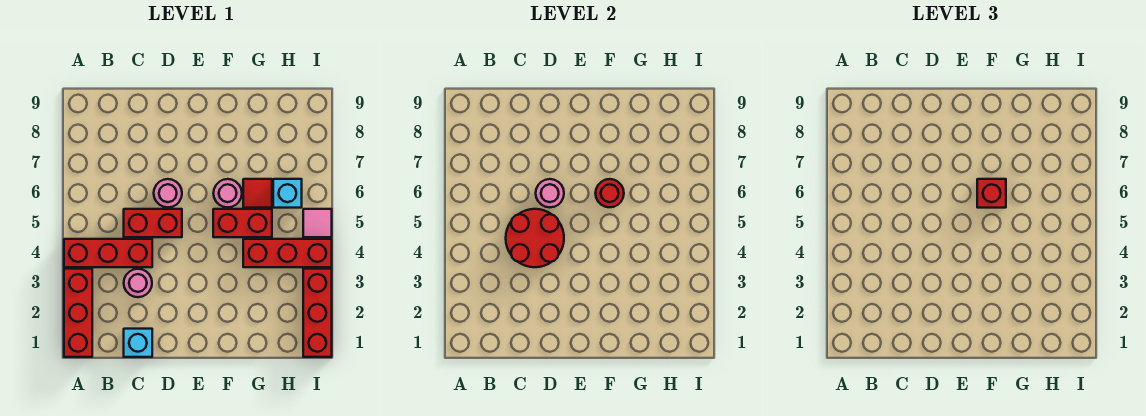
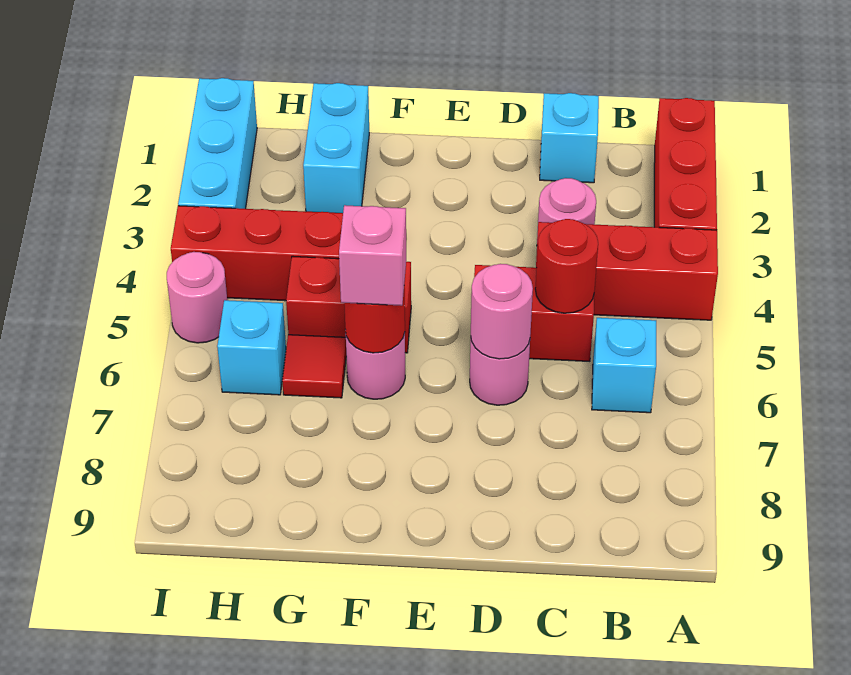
none -> cyan brick B6 level 1
red round brick C4:D5 level 2 -> red round brick C5 level 2
red brick F6 level 3 -> pink brick F6 level 3
none -> cyan brick G1:G2 level 1
red brick I1:I3 level 1 -> cyan brick I1:I3 level 1
pink tile I5 level 1 -> pink round brick I5 level 1

